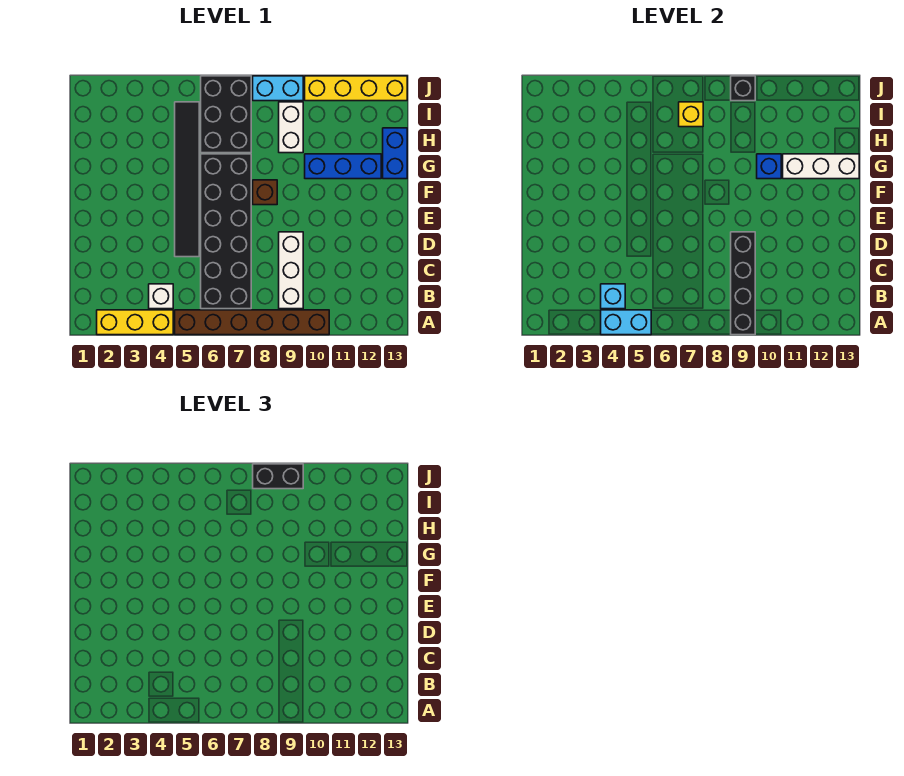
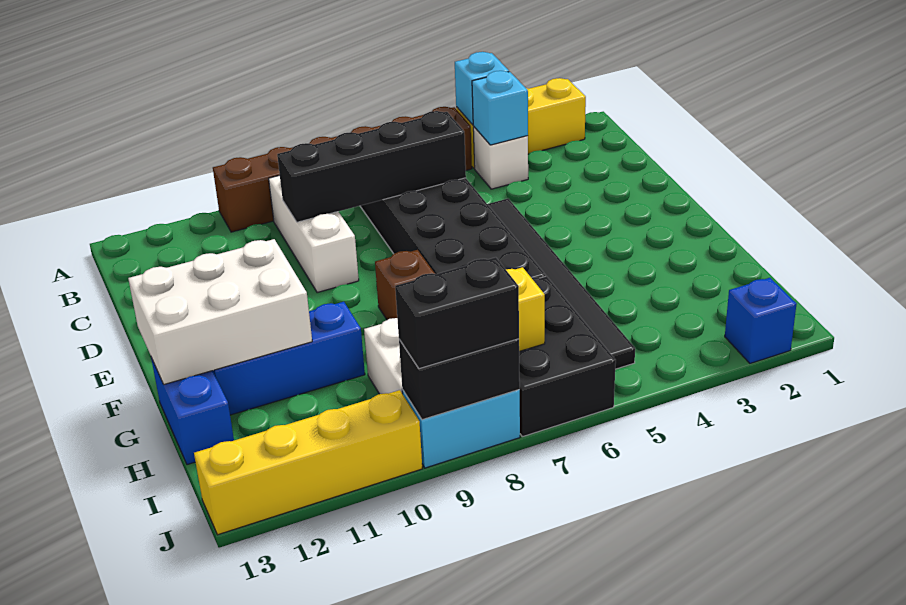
cyan brick A4:A5 level 2 -> cyan brick A4 level 2
black brick A9:D9 level 2 -> black brick C6:C9 level 2
blue brick G10 level 2 -> blue brick J2 level 1
white brick G11:G13 level 2 -> white brick F11:G13 level 2
black brick J9 level 2 -> black brick J8:J9 level 2

